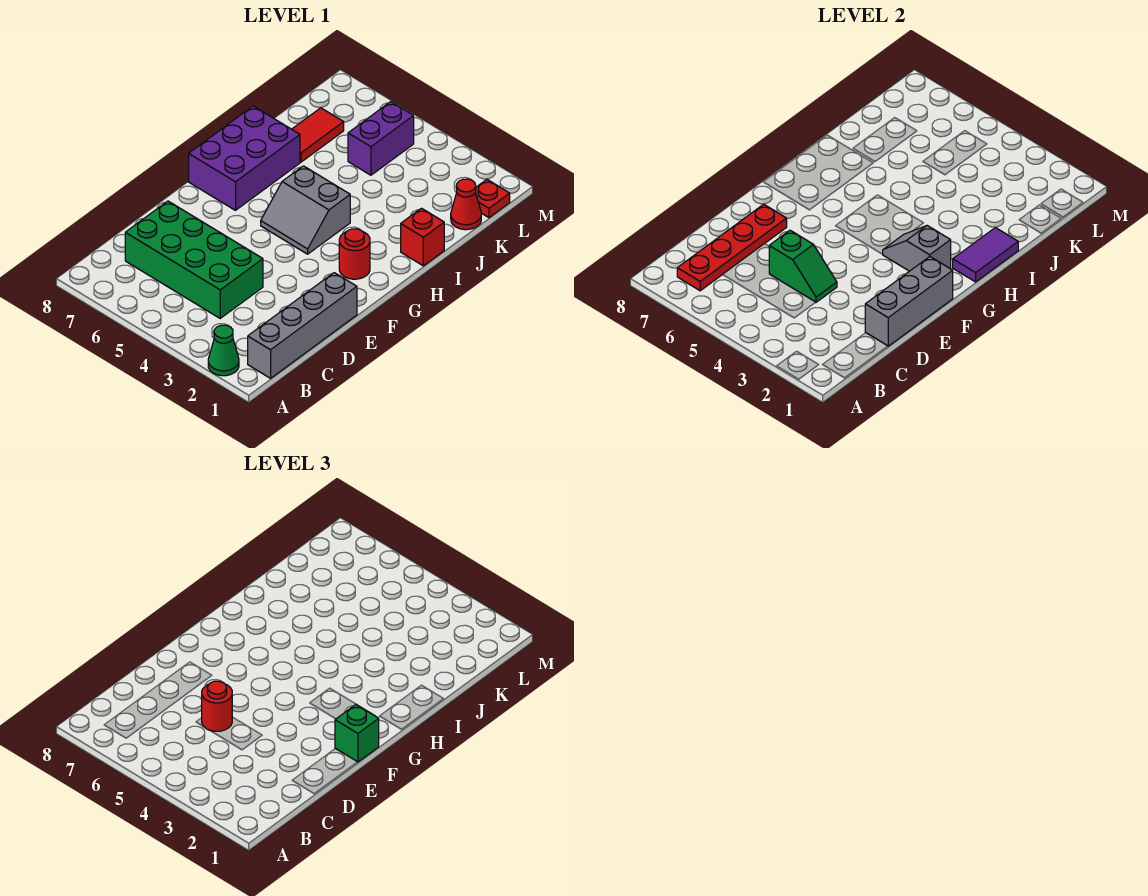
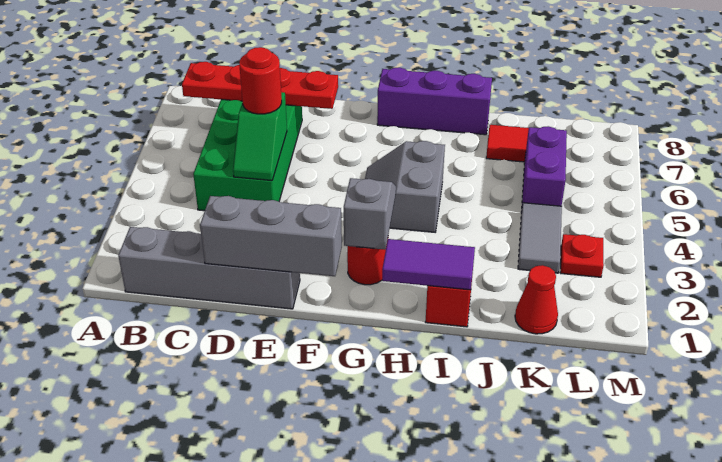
green cone A2 level 1 -> none
green brick F1 level 3 -> none
purple brick G7:I8 level 1 -> purple brick G8:I8 level 1
none -> grey tile K3:K4 level 1
purple brick K5:L5 level 1 -> purple brick K5:K6 level 1
red plate L1 level 1 -> red plate L3 level 1

